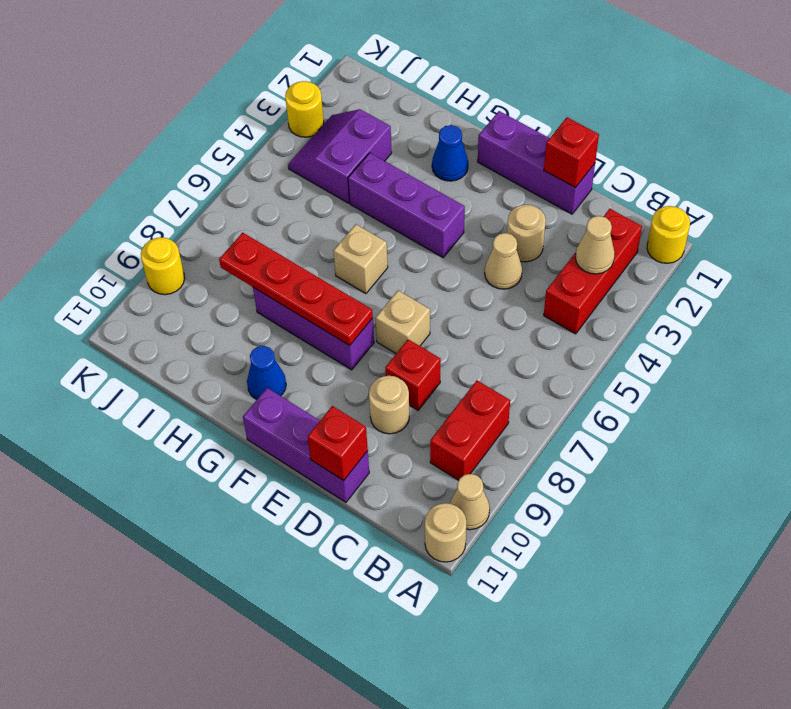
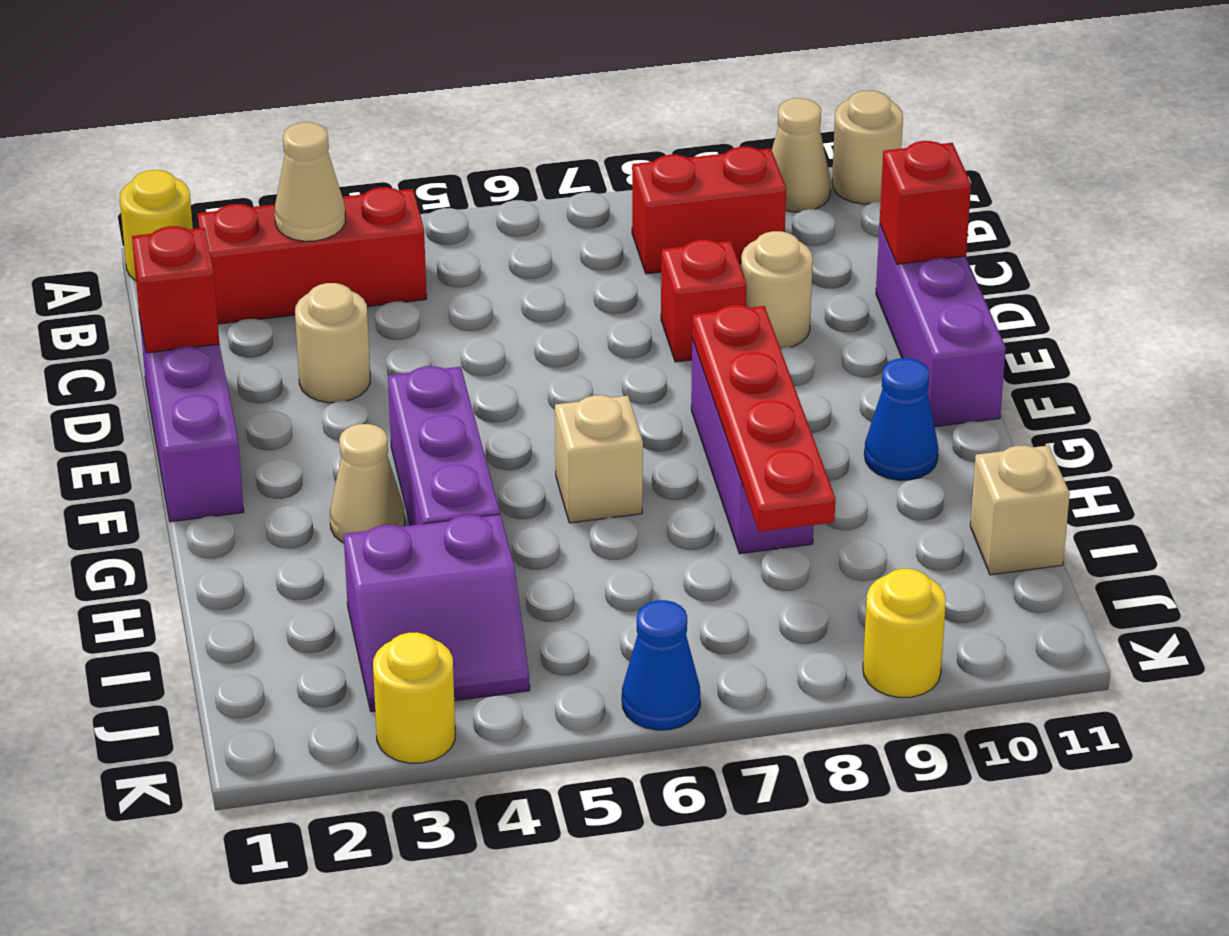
tan cone D4 level 1 -> tan cone G3 level 1
tan brick E7 level 1 -> tan brick I11 level 1
blue cone G2 level 1 -> blue cone K6 level 1

